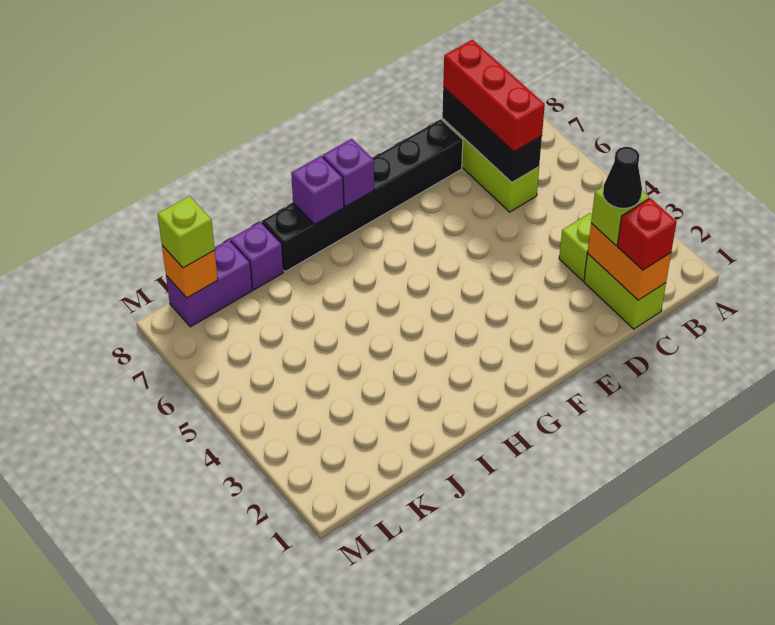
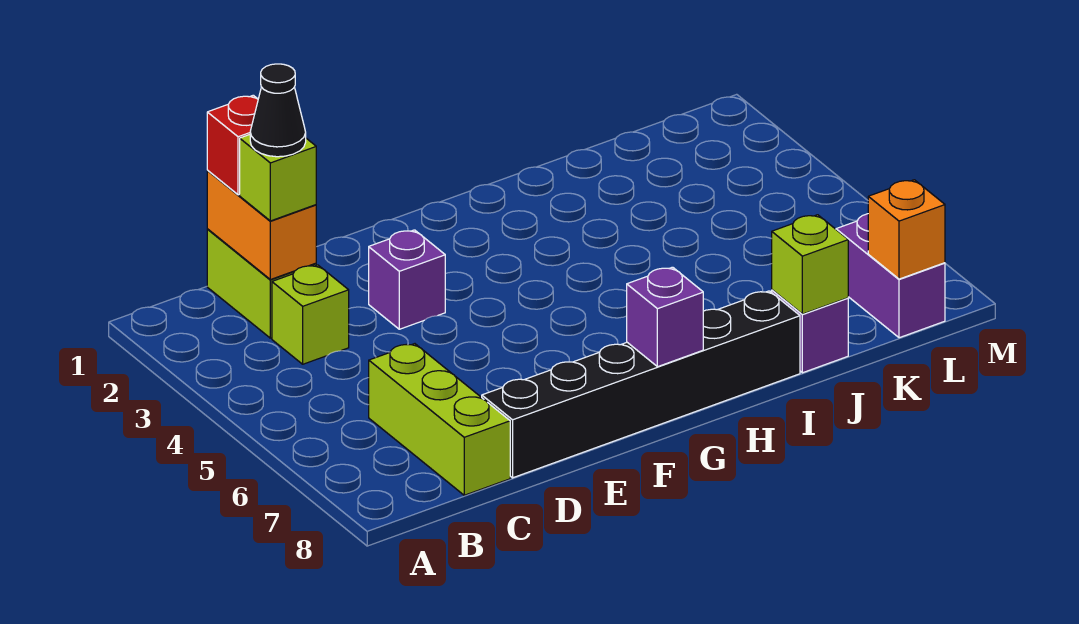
black brick C6:C8 level 2 -> none
red brick C6:C8 level 3 -> none
purple brick H8 level 2 -> purple brick E3 level 1
purple brick K8:L8 level 1 -> purple brick L7:L8 level 1
lime brick L8 level 3 -> lime brick J8 level 2

